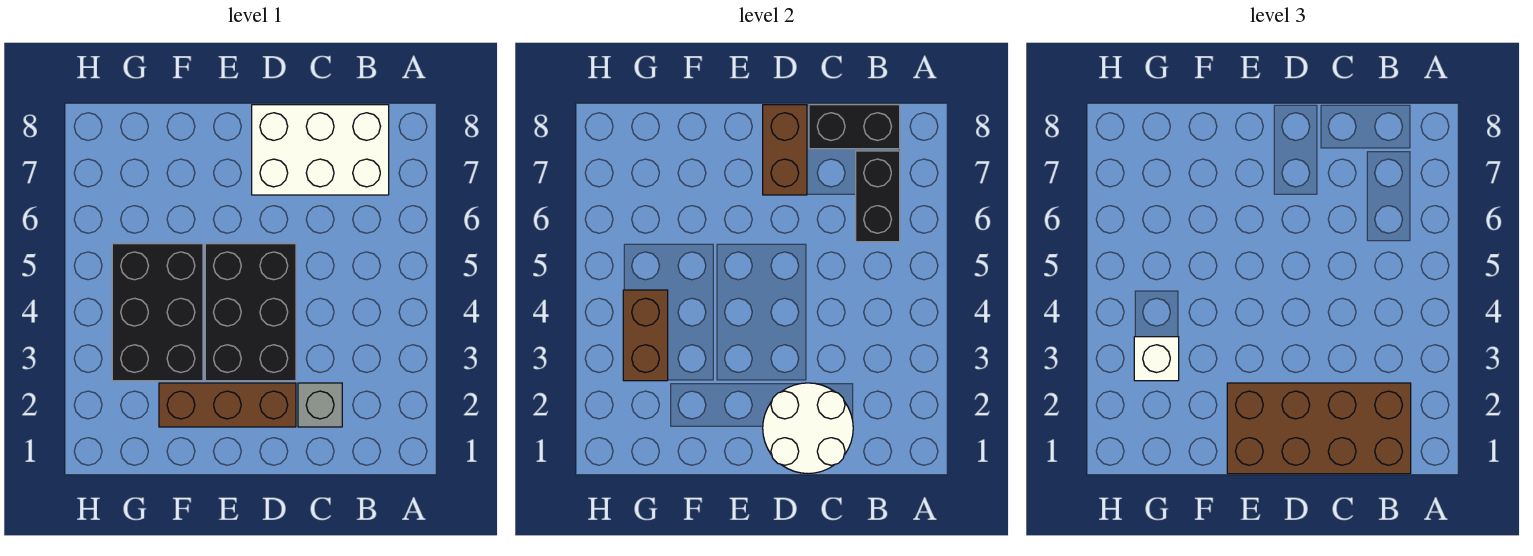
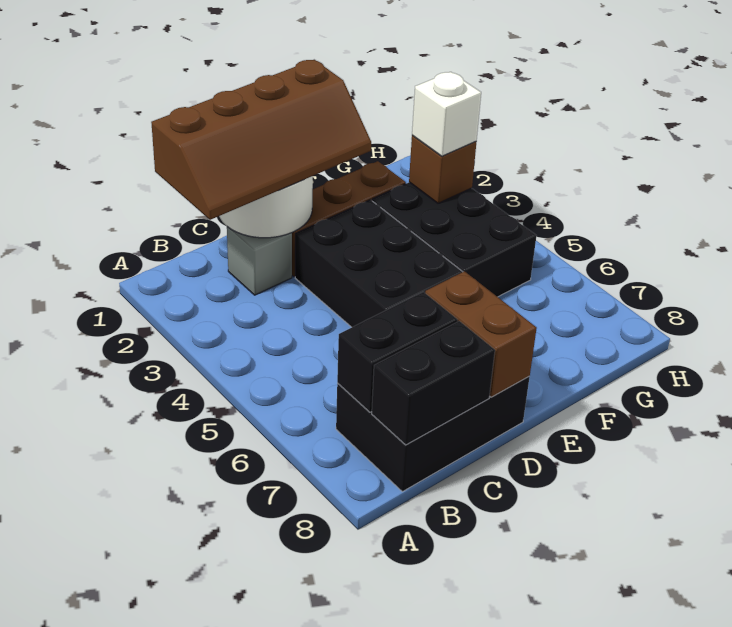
brown brick B1:E2 level 3 -> brown slope B1:E2 level 3 top 1
black brick B6:B7 level 2 -> black brick B7:C7 level 2
white brick B7:D8 level 1 -> black brick B7:D8 level 1
brown brick G3:G4 level 2 -> brown brick G3 level 2

